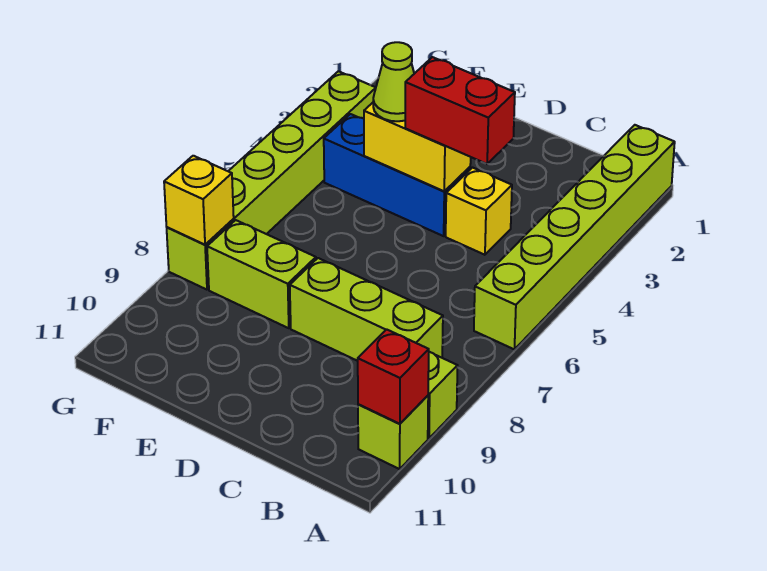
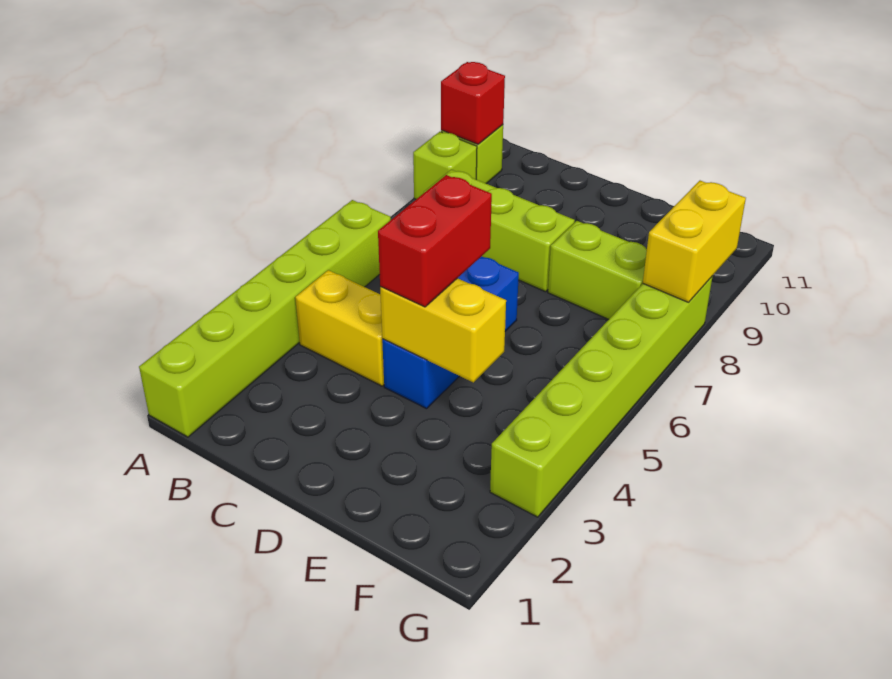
yellow brick C4 level 1 -> yellow brick B4:C4 level 1
red brick C4:D4 level 3 -> red brick D4:D5 level 3
blue brick D4:F4 level 1 -> blue brick D4:D6 level 1
lime cone E4 level 3 -> none
yellow brick G8 level 2 -> yellow brick G8:G9 level 2

